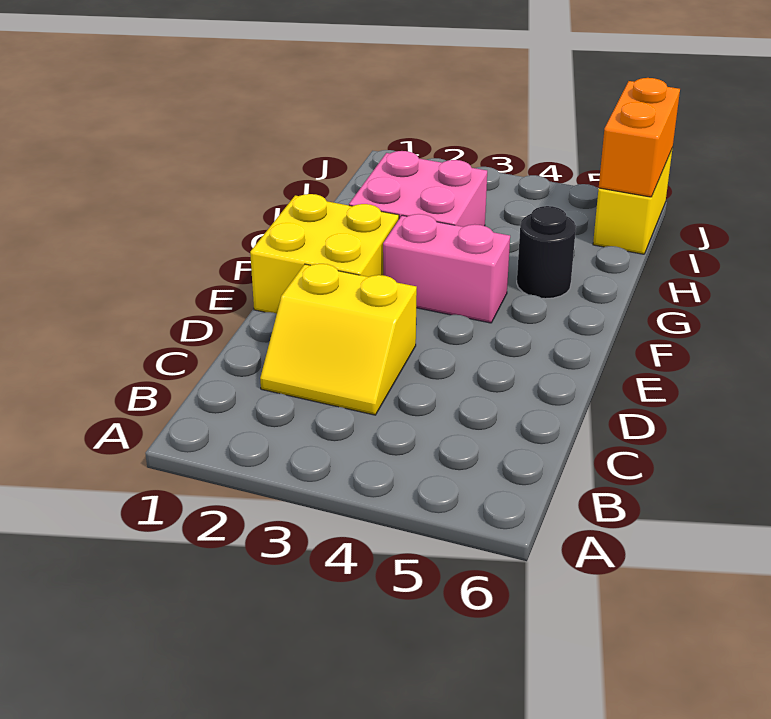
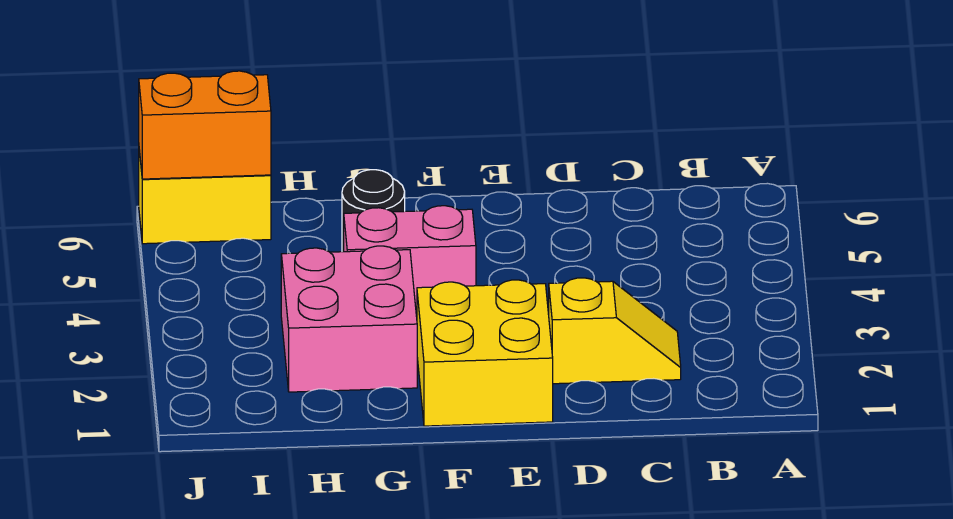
yellow slope C2:D3 level 1 top D -> yellow slope C2:D2 level 1 top D
pink brick F3:F4 level 1 -> pink brick F4:G4 level 1

